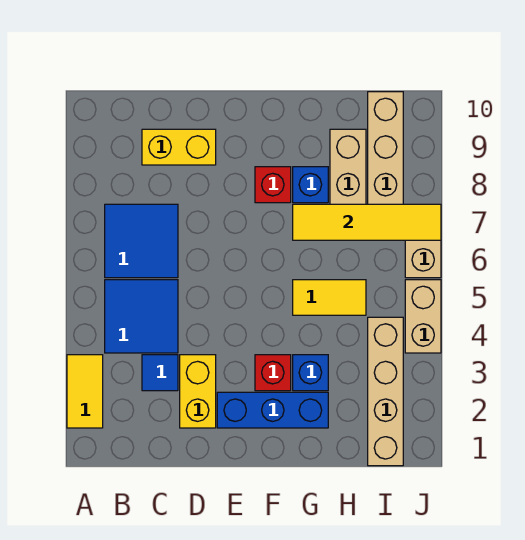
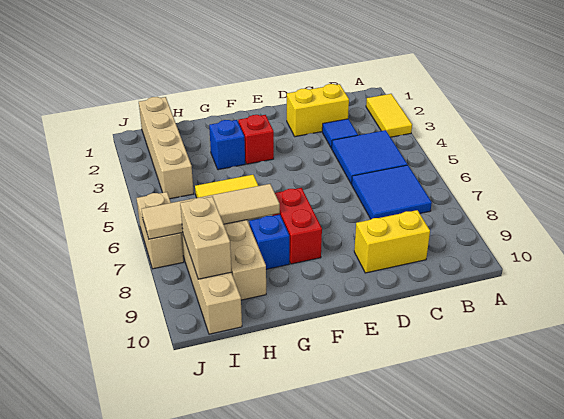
yellow brick D2:D3 level 1 -> yellow brick C2:D2 level 1
blue brick E2:G2 level 1 -> none
red brick F8 level 1 -> red brick F7:F8 level 1
yellow tile G7:J7 level 2 -> tan tile G7:J7 level 2
tan brick J4:J5 level 1 -> tan brick I8:I9 level 2

